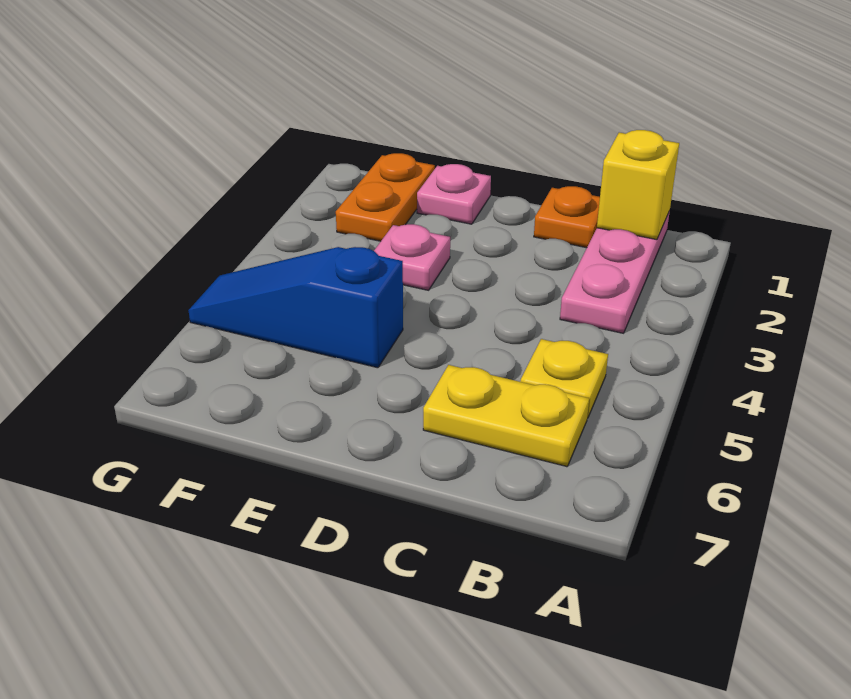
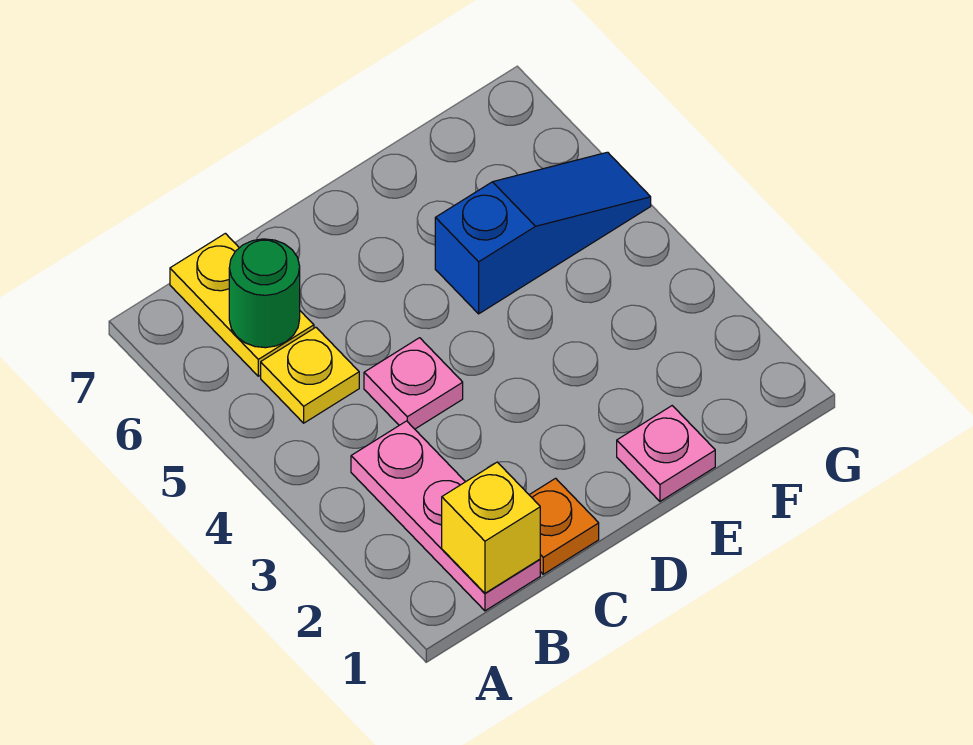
yellow plate B6:C6 level 1 -> yellow plate B6:B7 level 1
none -> green round brick B6 level 2
pink plate E3 level 1 -> pink plate C4 level 1
orange plate F1:F2 level 1 -> none

